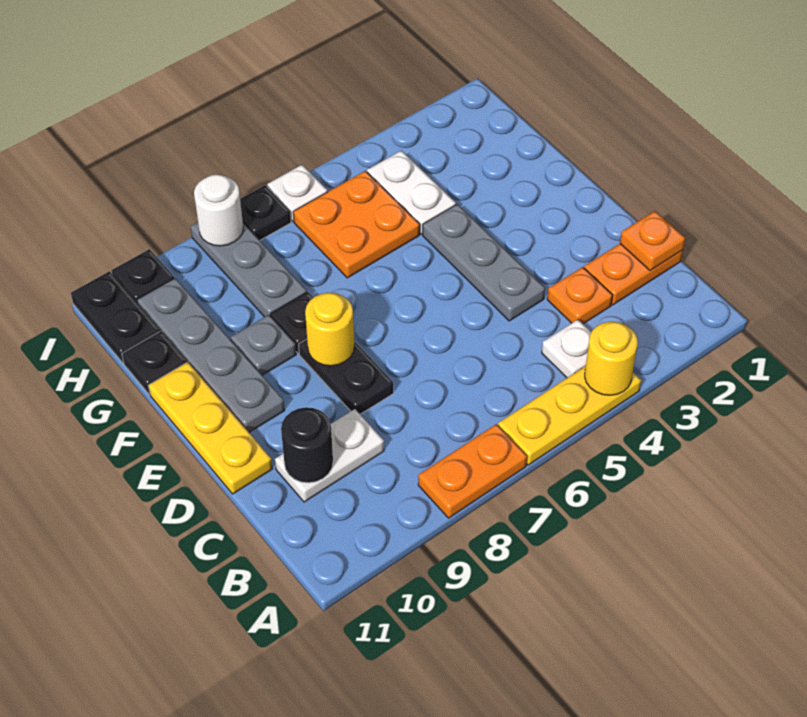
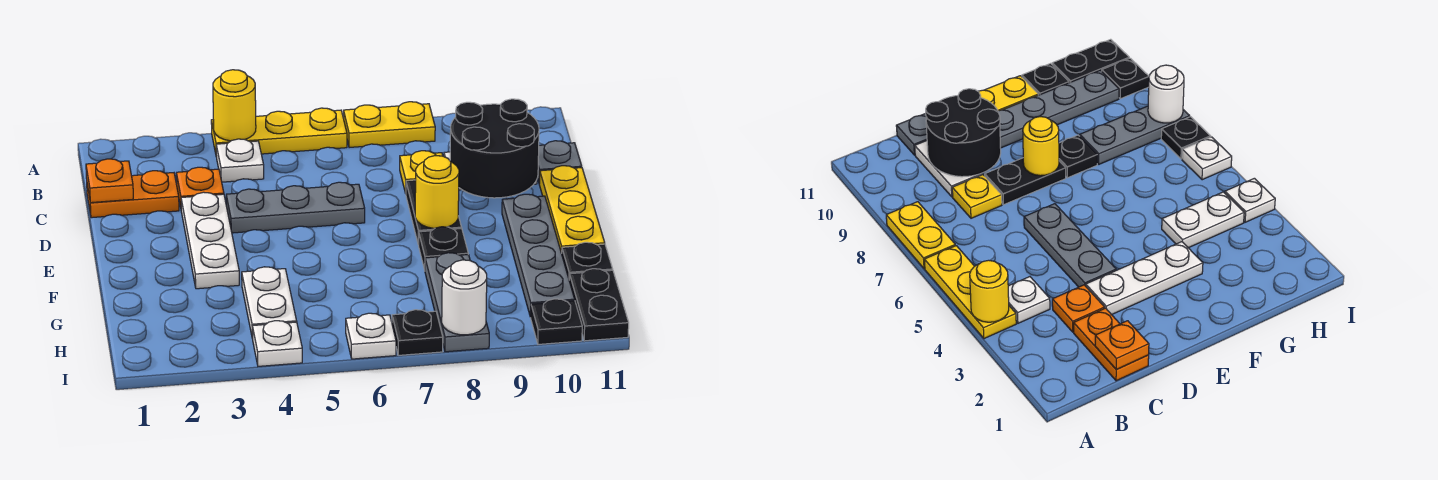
orange plate A7:A8 level 1 -> yellow plate A7:A8 level 1
none -> yellow plate C8 level 1
black round brick C10 level 2 -> black round brick C9:D10 level 2
none -> white plate D3:F3 level 1
grey plate D4:F4 level 1 -> grey plate D4:D6 level 1
grey plate F9 level 1 -> grey plate C11 level 1
orange plate G5:H6 level 1 -> none
none -> white plate I4 level 1

